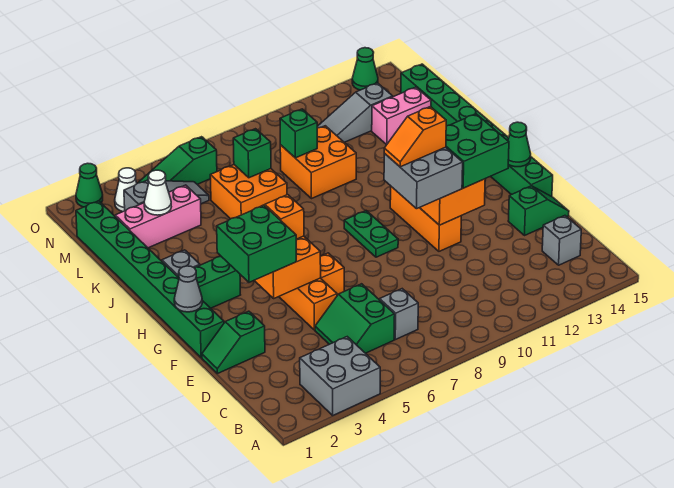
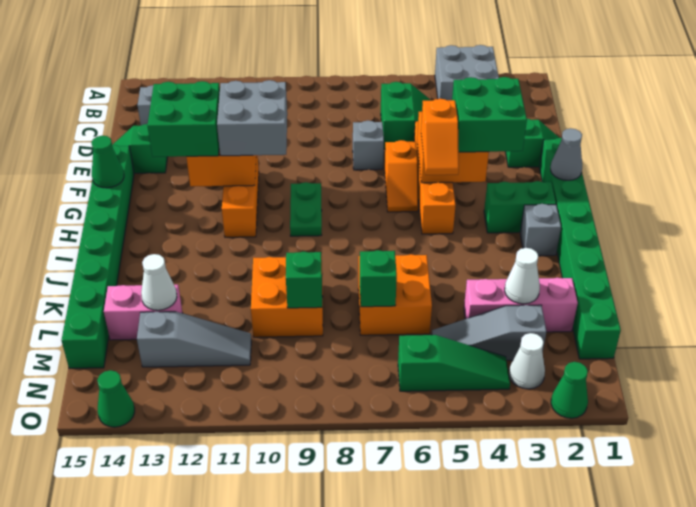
grey brick C7 level 1 -> grey brick E7 level 1
orange slope G10:G11 level 4 top 11 -> none
none -> white cone L13 level 2

